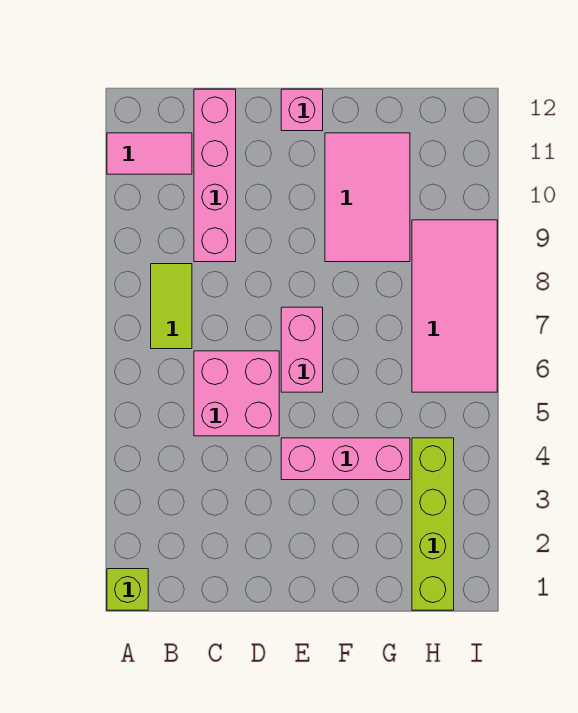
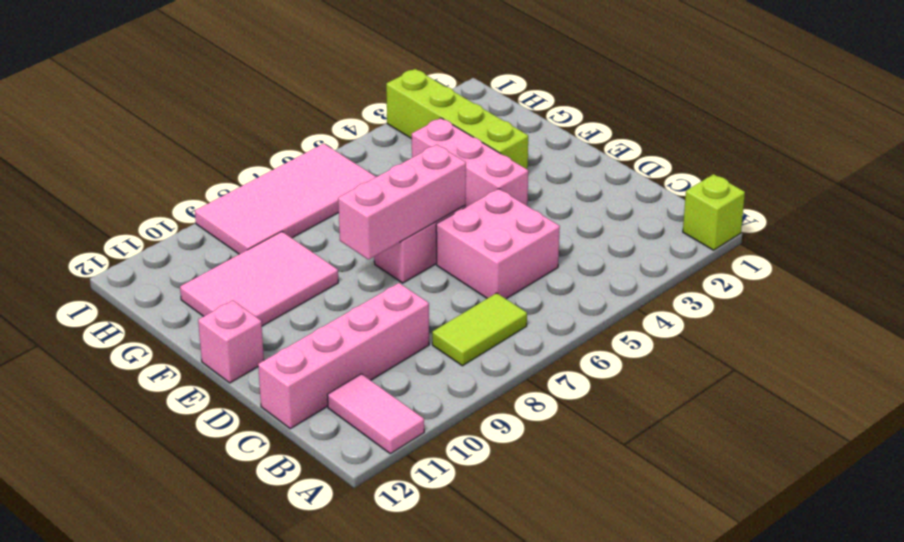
none -> pink brick E6:E8 level 2
lime brick H1:H4 level 1 -> lime brick F3:I3 level 1

